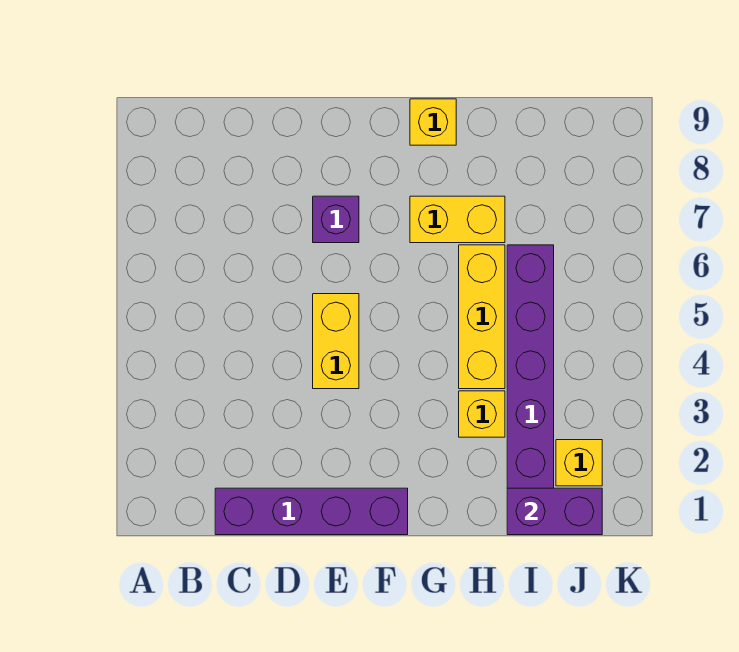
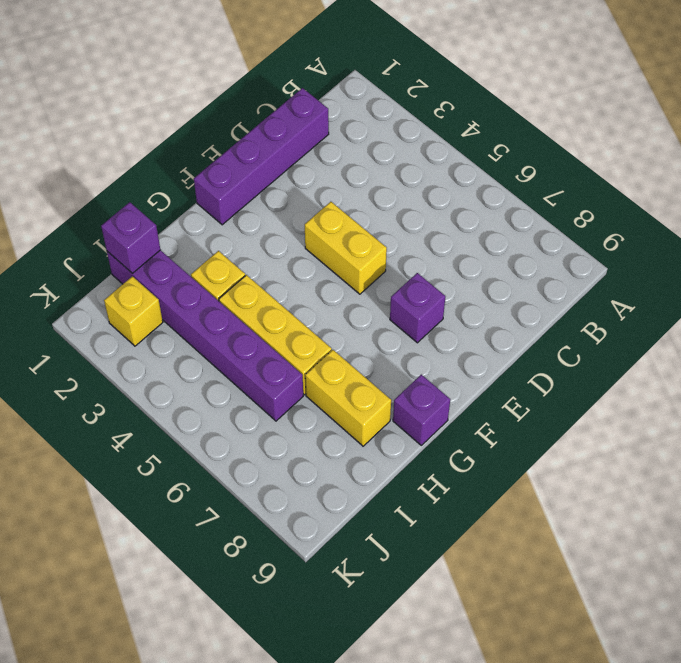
yellow brick G7:H7 level 1 -> yellow brick H7:H8 level 1
yellow brick G9 level 1 -> purple brick G9 level 1
purple brick I1:J1 level 2 -> purple brick I1 level 2

